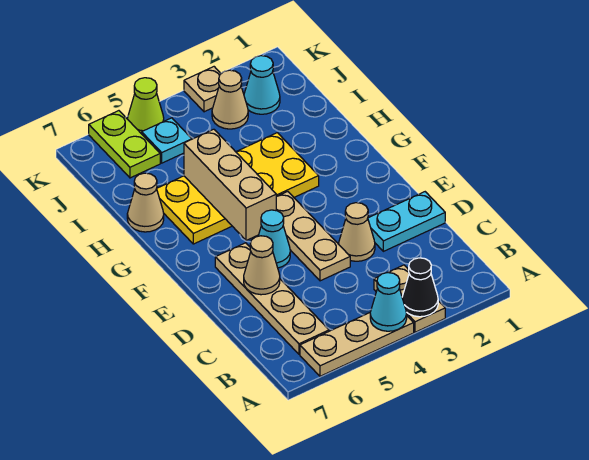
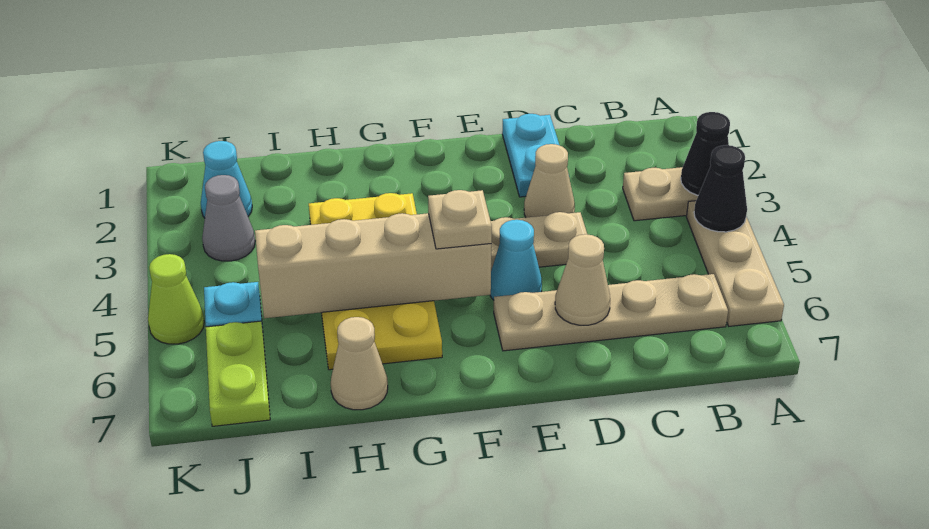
cyan cone A4 level 2 -> black cone A4 level 2
tan brick F5:H5 level 2 -> tan brick F5:I5 level 2
tan cone J3 level 1 -> grey cone J3 level 1
lime plate J6:K6 level 1 -> lime plate J6:J7 level 1
tan plate K3 level 1 -> tan plate F5 level 3

